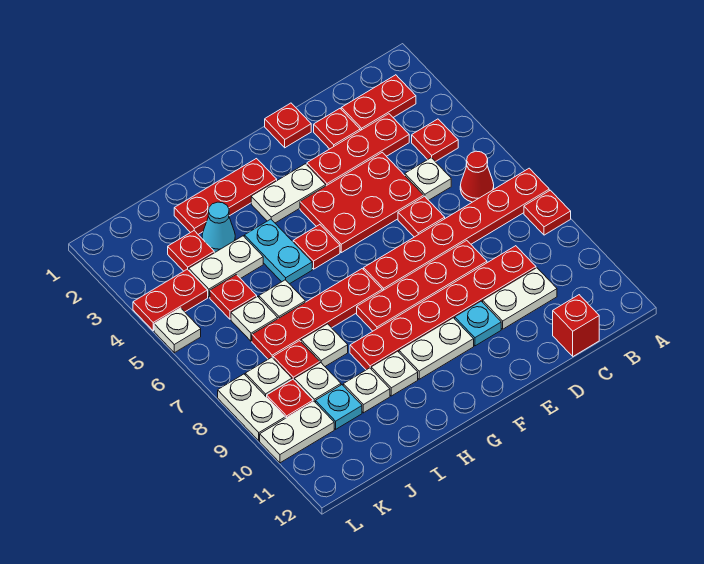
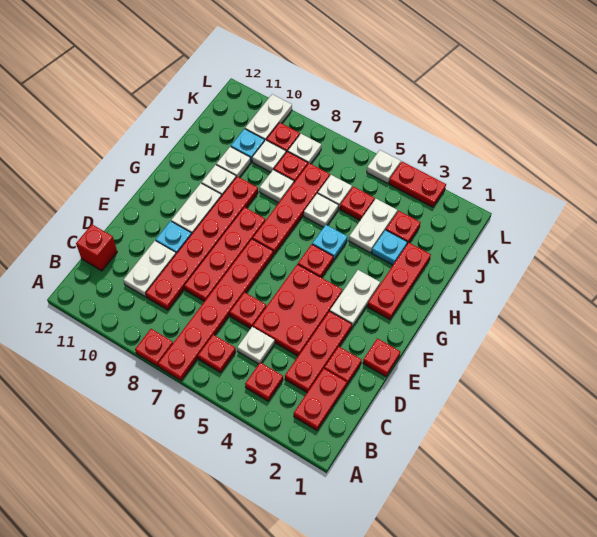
red cone B6 level 1 -> red plate B6 level 1
cyan plate H4:H5 level 1 -> cyan plate H5 level 1
cyan cone I3 level 1 -> cyan plate I3 level 1
red plate K4:L4 level 1 -> red plate L3:L4 level 1
white plate L8:L9 level 1 -> none

